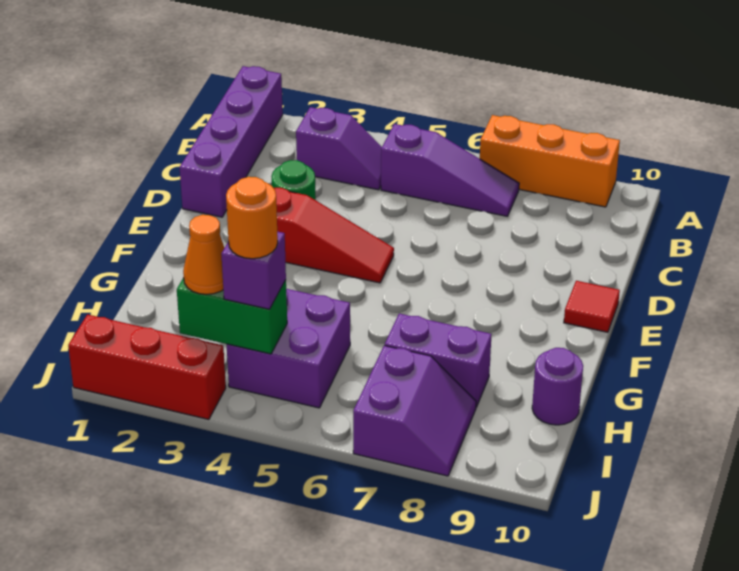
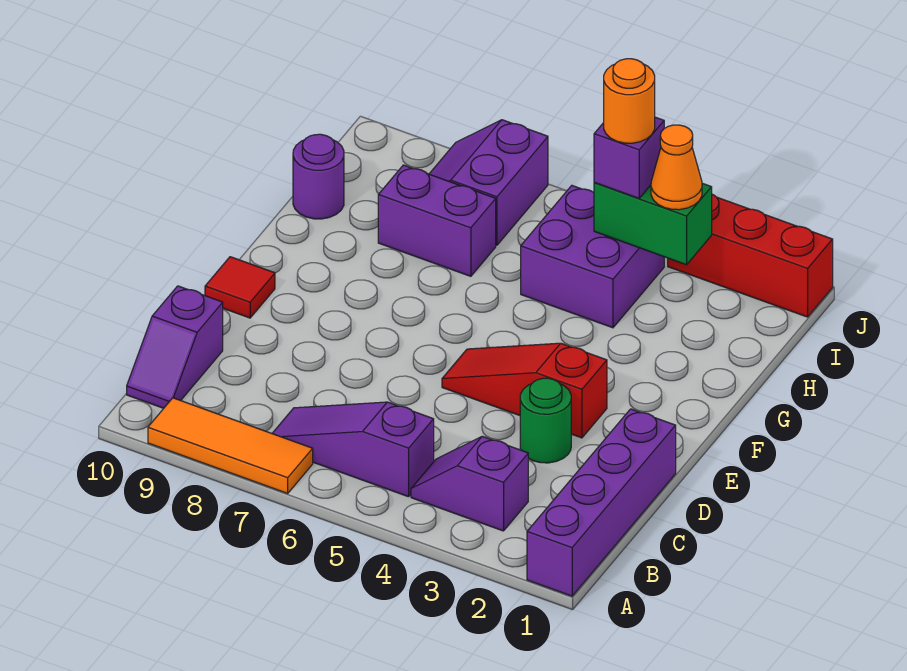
orange brick A7:A9 level 1 -> orange tile A7:A9 level 1
none -> purple slope B10:C10 level 1 top C

